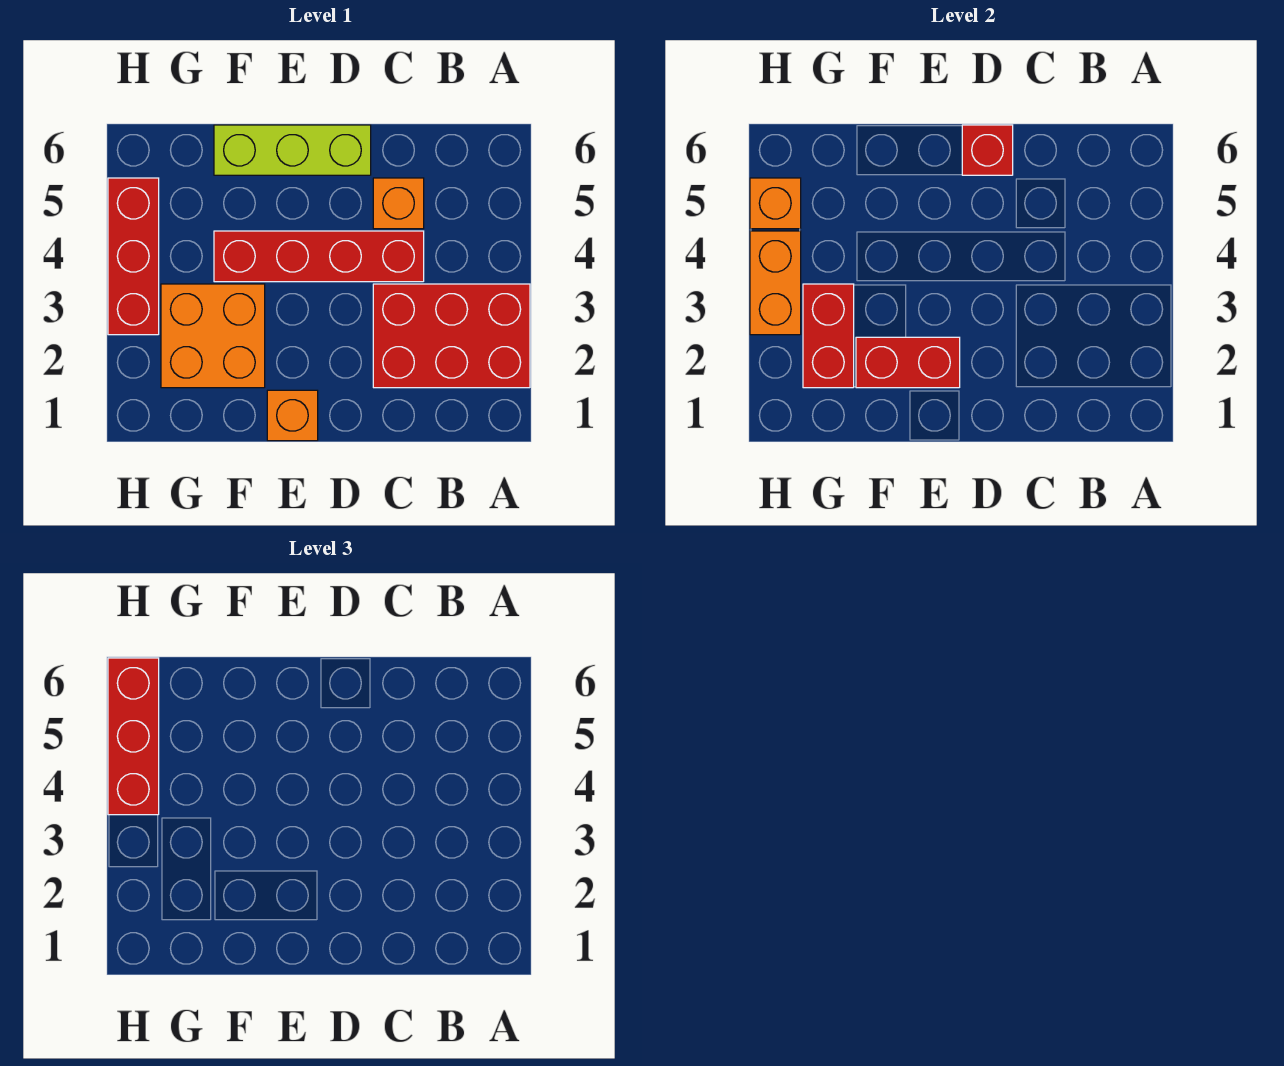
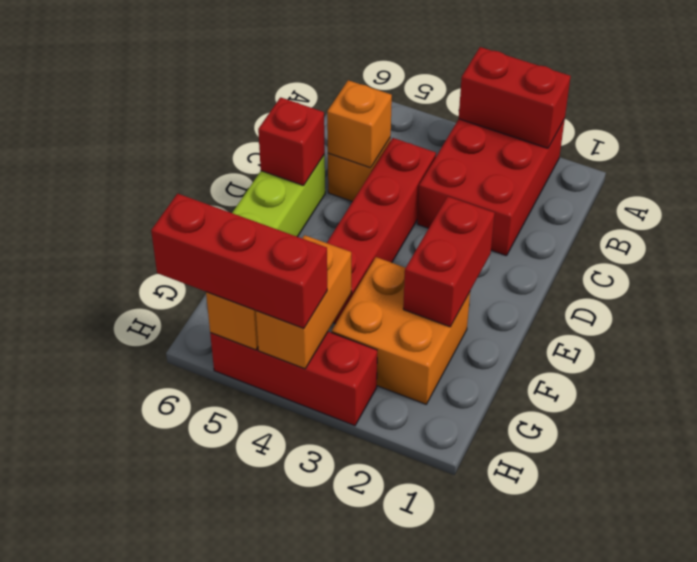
orange brick E1 level 1 -> orange brick C5 level 2
red brick G2:G3 level 2 -> red brick A2:A3 level 2
orange brick H3:H4 level 2 -> orange brick G4:H4 level 2

